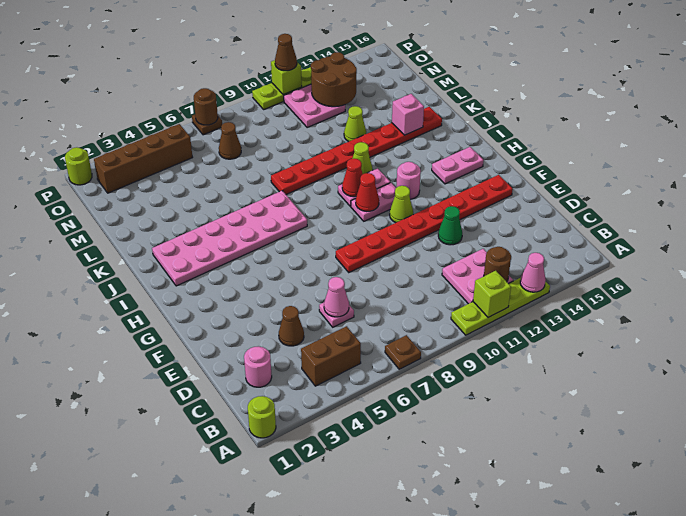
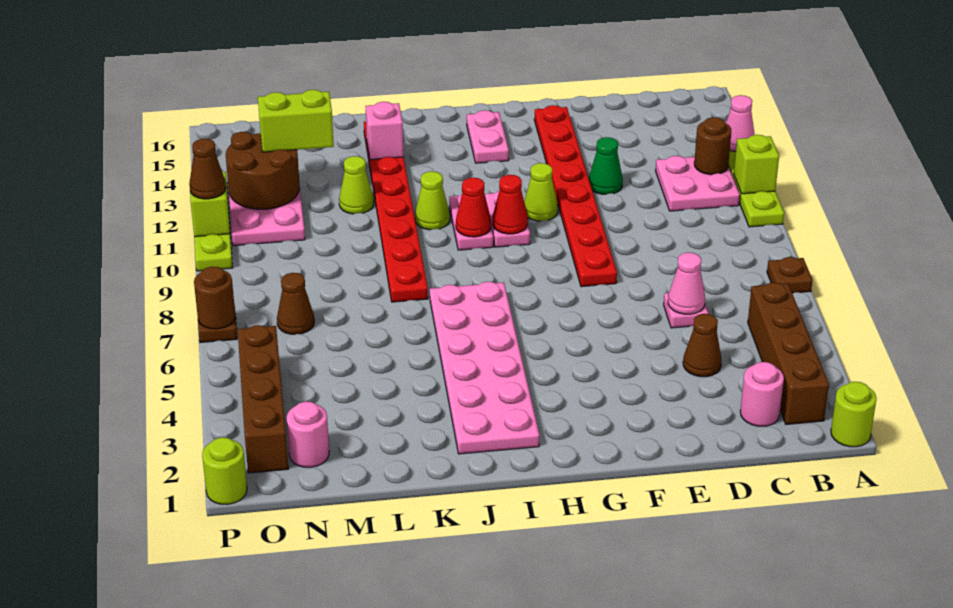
brown brick B4:B5 level 1 -> brown brick B2:B5 level 1
pink round brick H12 level 1 -> pink round brick N2 level 1
none -> lime brick M13:N13 level 3

